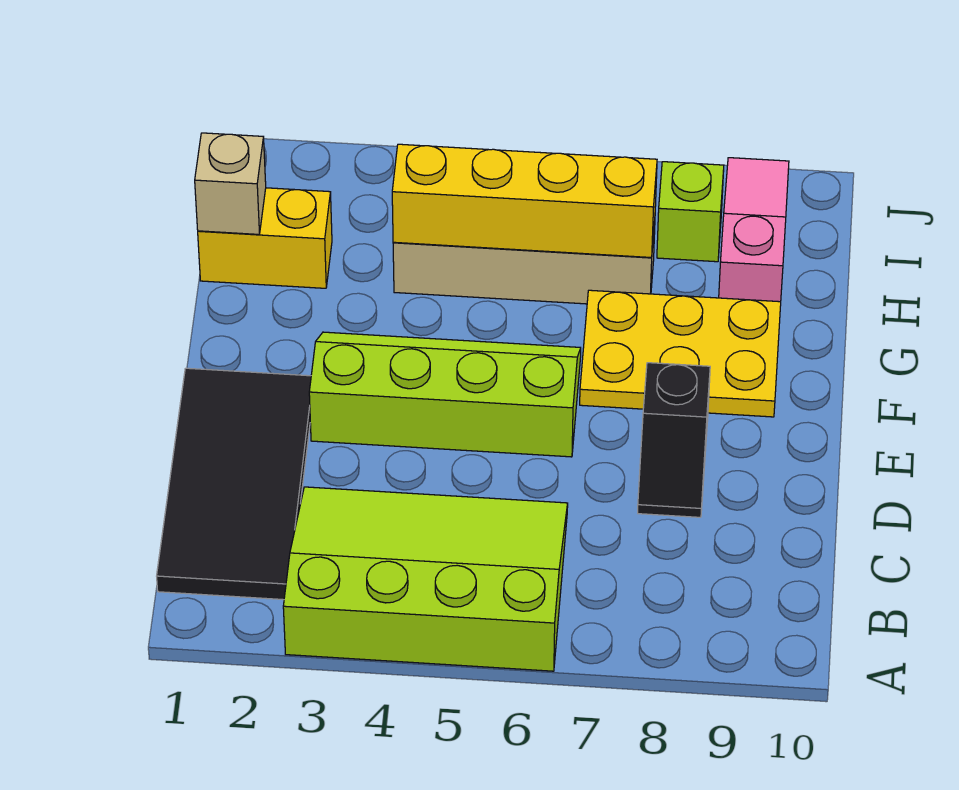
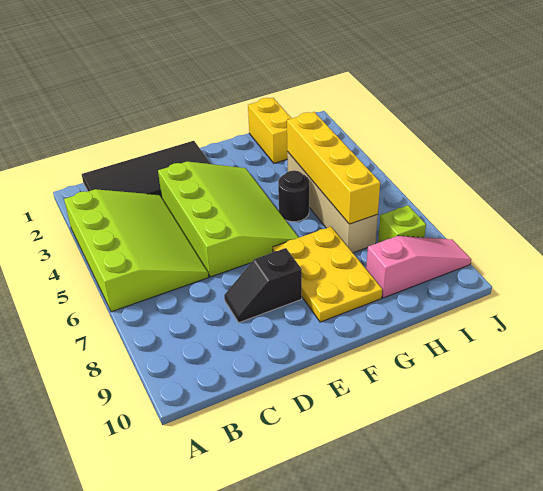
lime slope E3:F6 level 1 top E -> lime slope D3:F6 level 1 top D
none -> black round brick G5 level 1
tan brick H1 level 2 -> none

